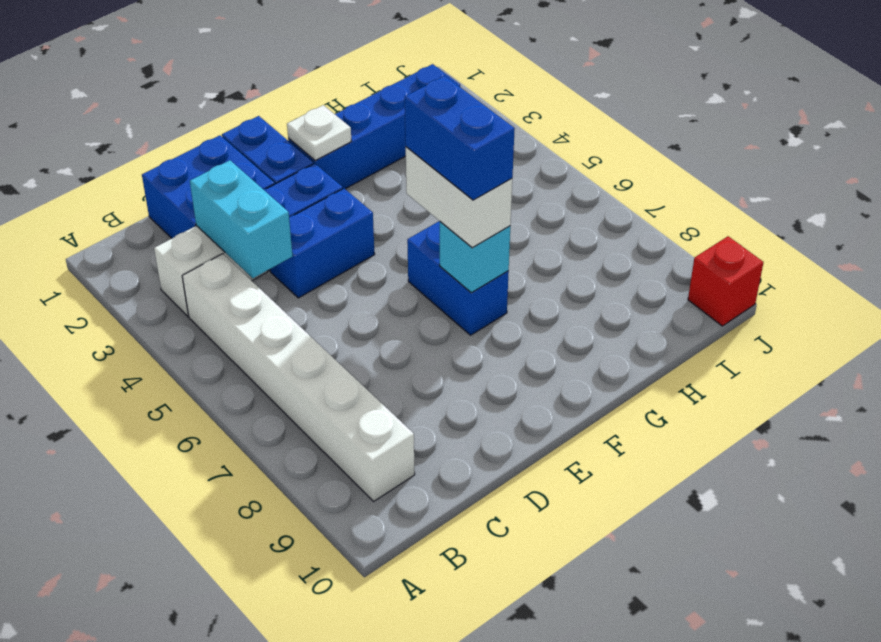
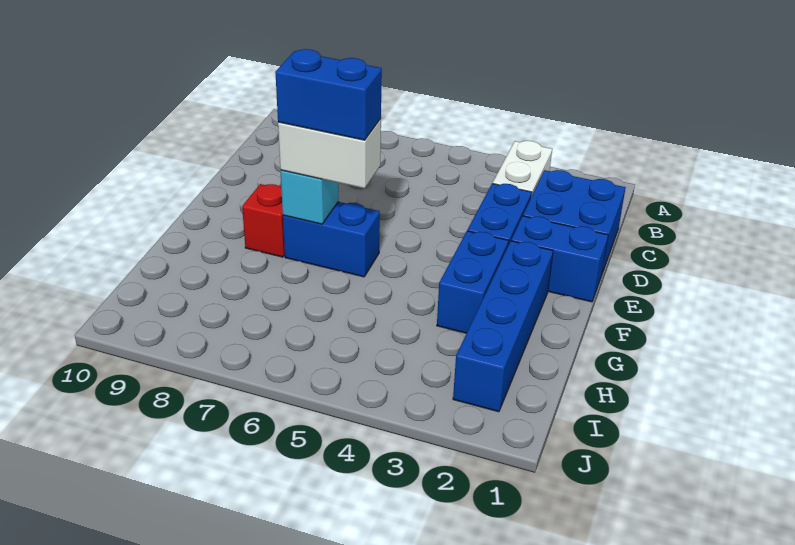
white brick B4:B9 level 1 -> none
cyan brick C3:C4 level 2 -> none
blue brick D4:E4 level 1 -> blue brick F3:G3 level 1
white plate F2 level 2 -> none
red brick J10 level 1 -> red brick F8 level 1

